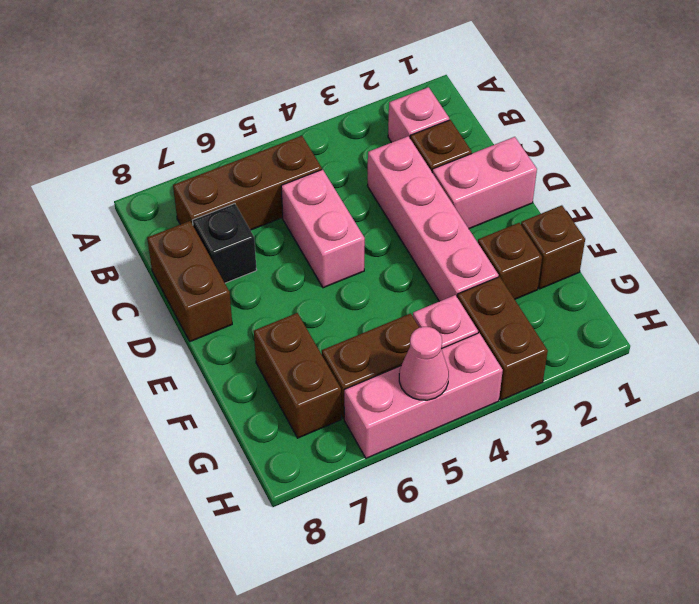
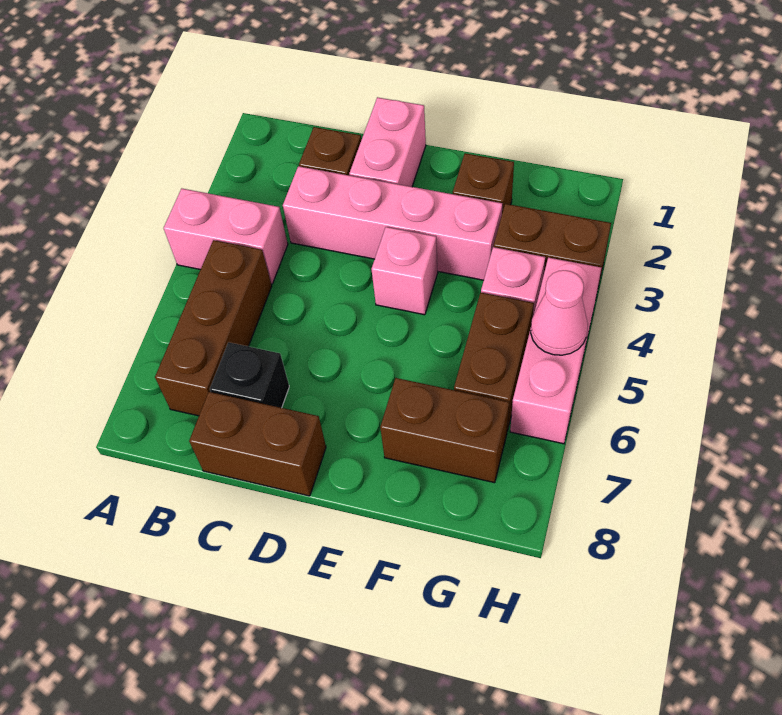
pink brick B2 level 1 -> pink brick E4 level 1
pink brick C5:D5 level 1 -> pink brick A4:B4 level 1
brown brick F1 level 1 -> none

